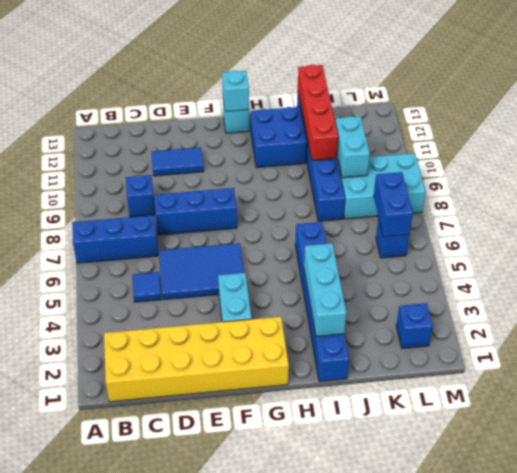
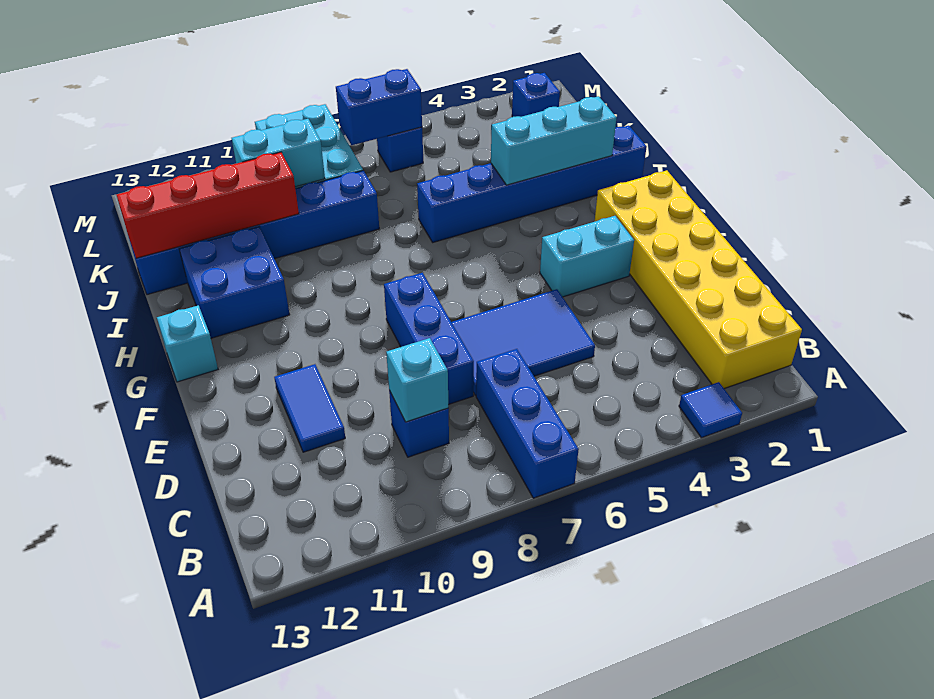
blue tile C5 level 1 -> blue tile A3 level 1
blue tile D5:F6 level 1 -> blue tile D5:E7 level 1
cyan brick G13 level 2 -> cyan brick C9 level 2

